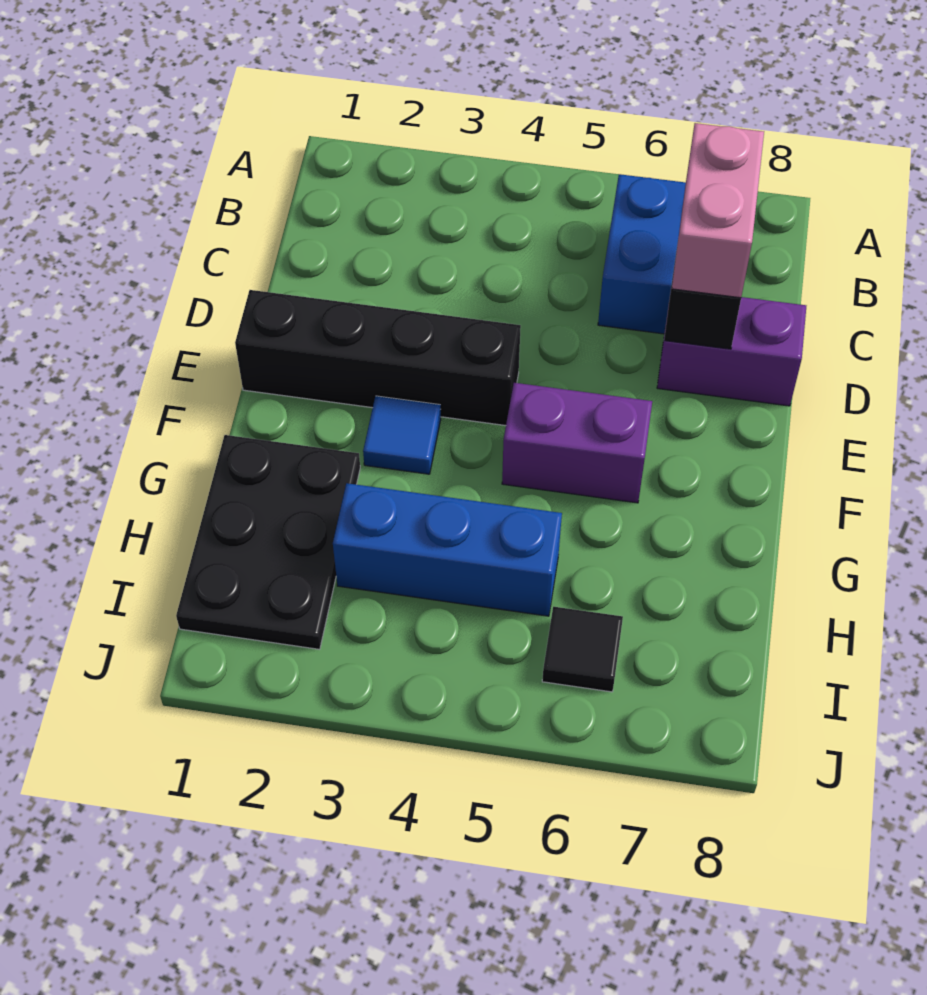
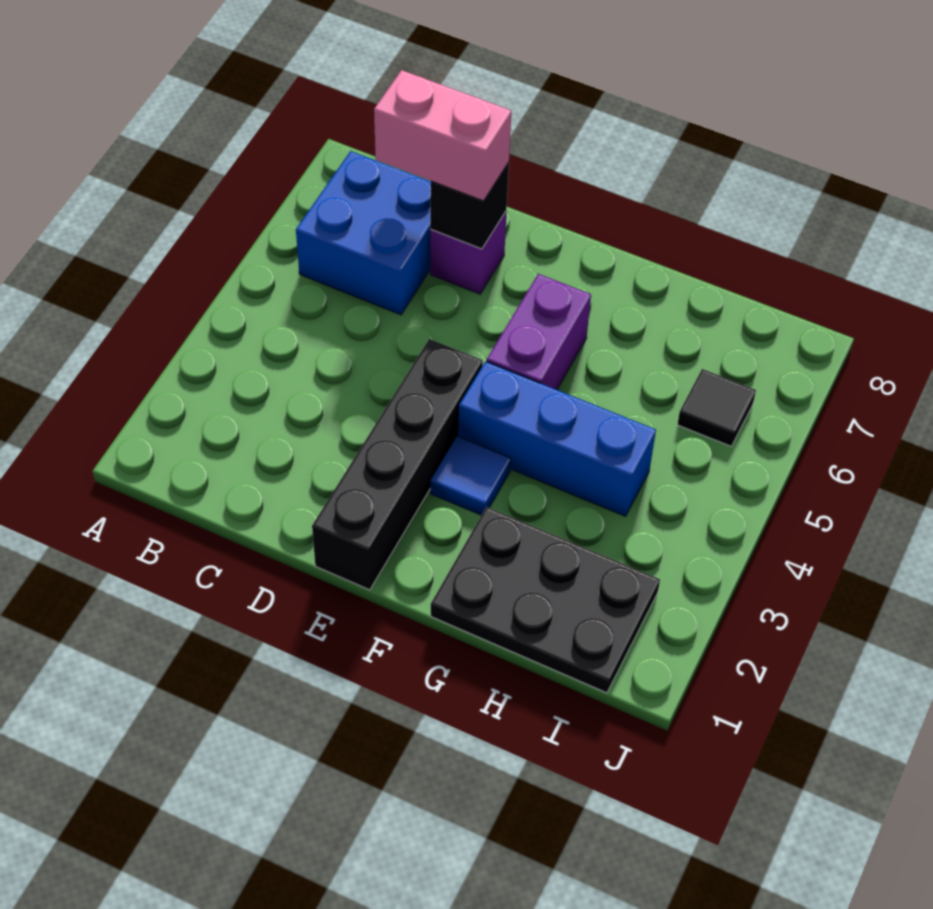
purple brick D7:D8 level 1 -> purple brick D7 level 1
blue brick H3:H5 level 1 -> blue brick F4:H4 level 1

